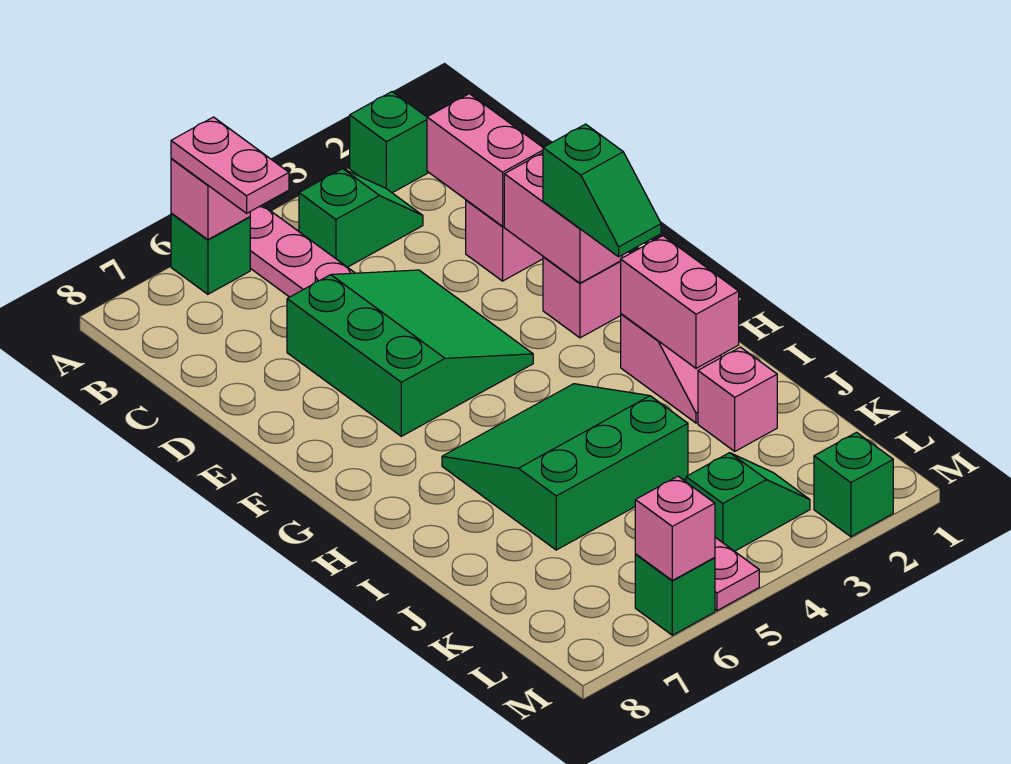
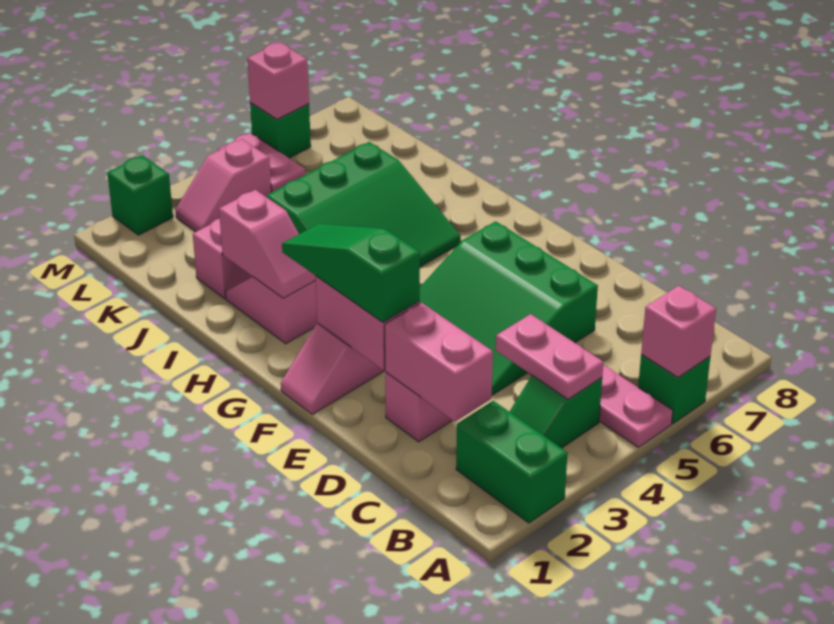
green brick A2 level 1 -> green brick A2:B2 level 1
pink plate A6:B6 level 3 -> pink plate B4:C4 level 2
green slope F2:G2 level 3 top F -> green slope E2:G2 level 3 top E
pink brick H2:I2 level 2 -> pink slope H2:I2 level 2 top I
green slope L3:L4 level 1 top 4 -> pink slope L3:L4 level 1 top 4

